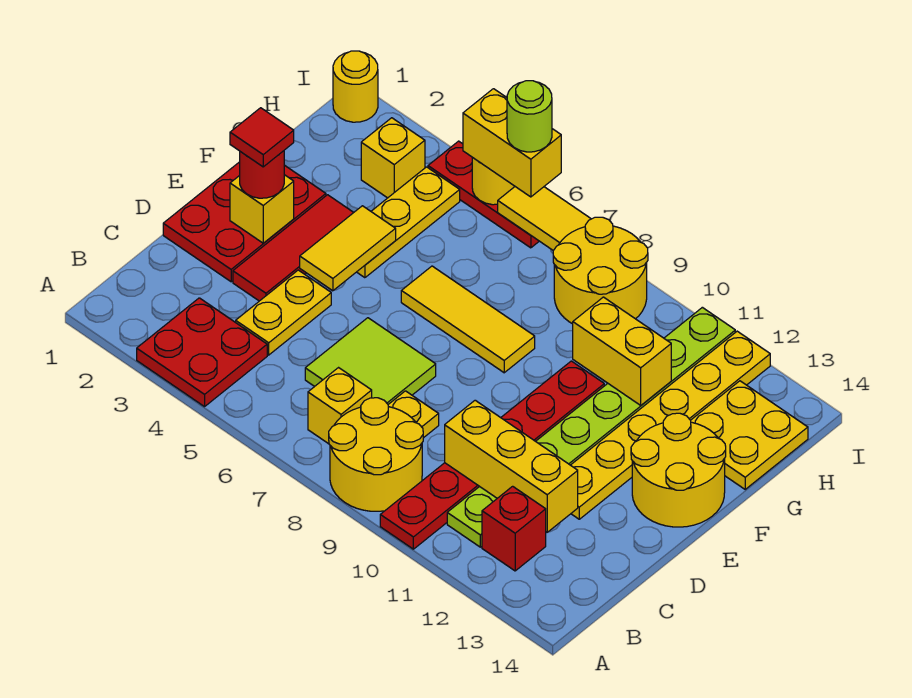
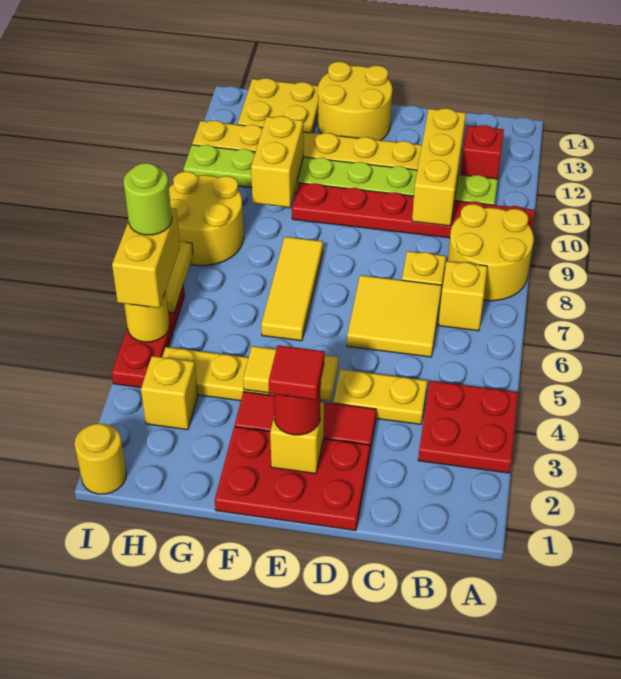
lime tile C6:D7 level 1 -> yellow tile C6:D7 level 1

